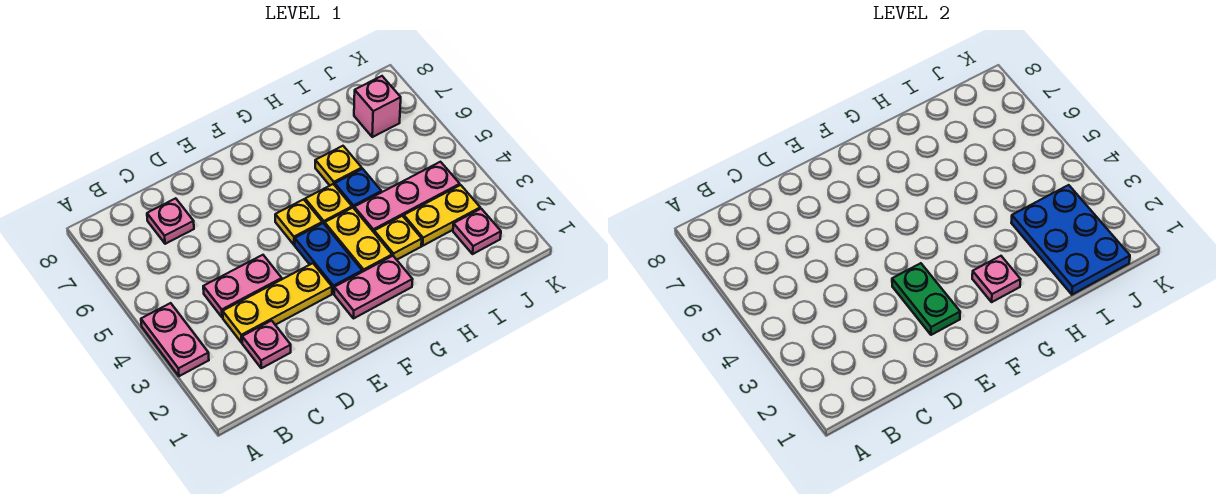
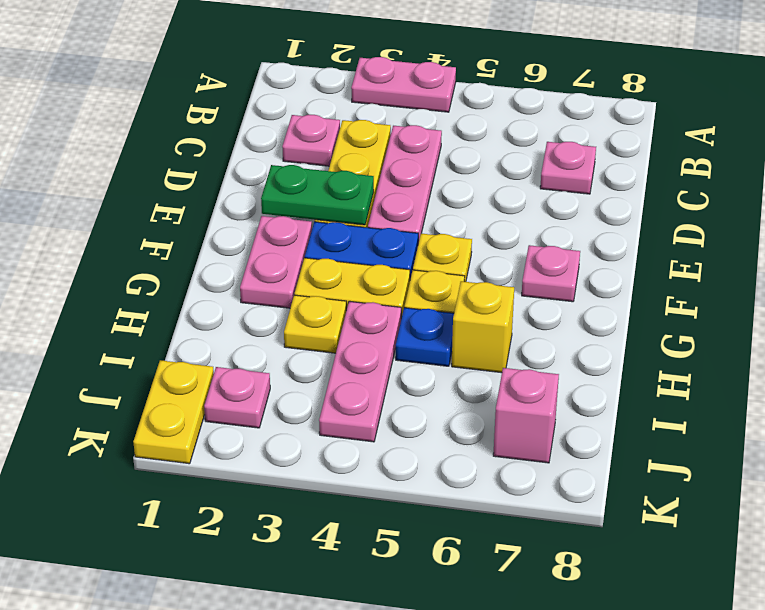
pink plate C4:D4 level 1 -> pink plate C4:E4 level 1
pink plate G2 level 2 -> pink plate F7 level 1
yellow plate H6 level 1 -> yellow brick H6 level 1
blue plate I1:J3 level 2 -> none
yellow plate I3:J3 level 1 -> yellow plate J1:K1 level 1

